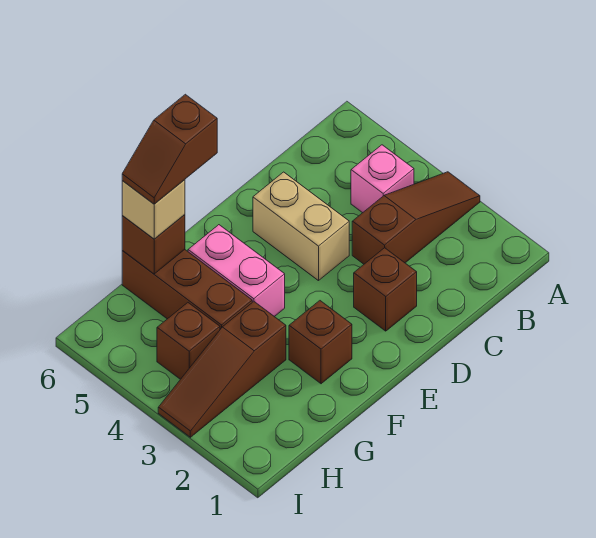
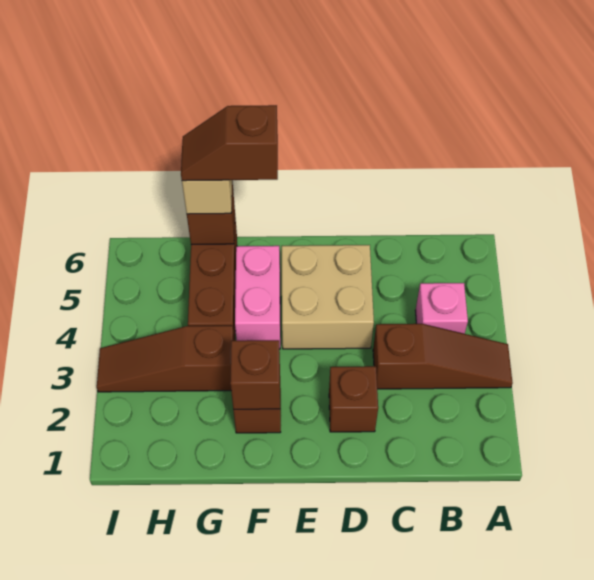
tan brick D4:D5 level 1 -> tan brick D4:E5 level 1
brown brick H4 level 1 -> brown brick F2 level 2

